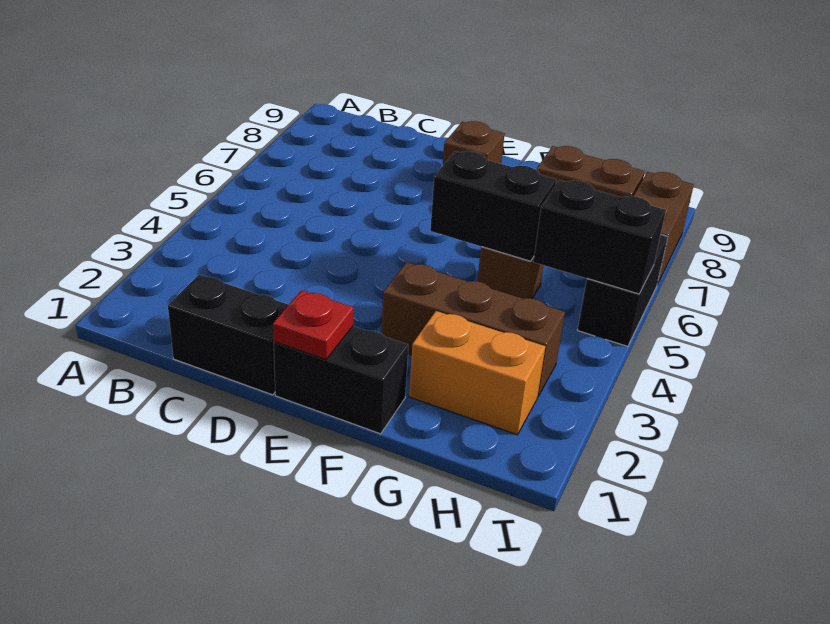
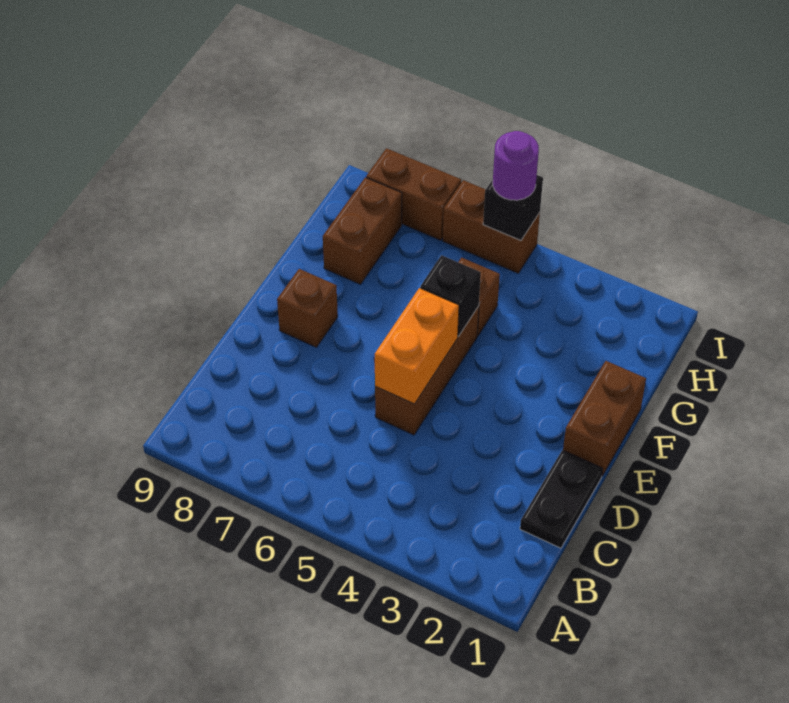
black brick C1:D1 level 1 -> black plate C1:D1 level 1
black brick E1:F1 level 1 -> brown brick E1:F1 level 1
red plate E1 level 2 -> none
brown brick F3:H3 level 1 -> brown brick D5:F5 level 1
black brick F5:G5 level 2 -> black brick F5 level 2
orange brick G2:H2 level 1 -> orange brick D5:E5 level 2
black brick H5:I5 level 2 -> black brick I5 level 2
black brick I5:I6 level 1 -> brown brick I5:I6 level 1
none -> purple round brick I5 level 3

